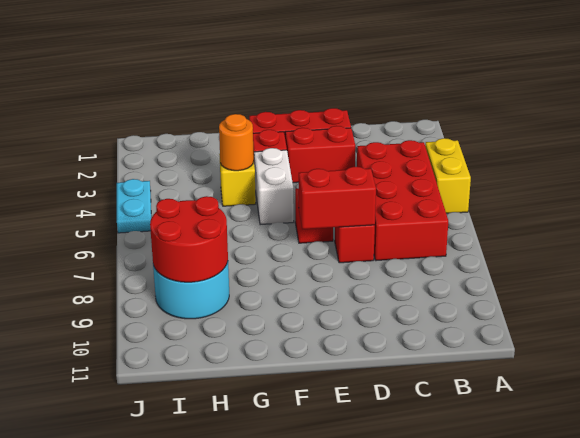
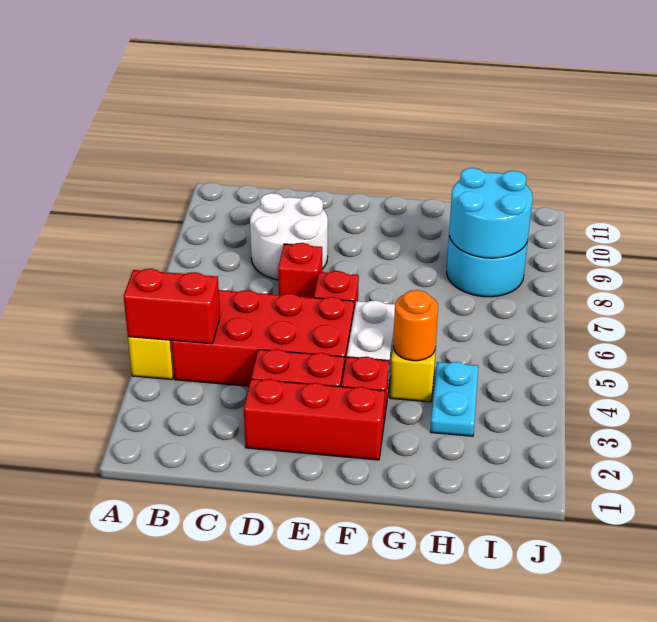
red brick B4:C7 level 1 -> red brick B4:E5 level 1
none -> white round brick C8:D9 level 1
red brick D7:E7 level 2 -> red brick A4:B4 level 2
red round brick H8:I9 level 2 -> cyan round brick H8:I9 level 2
cyan plate J4:J5 level 1 -> cyan plate H3:H4 level 1

